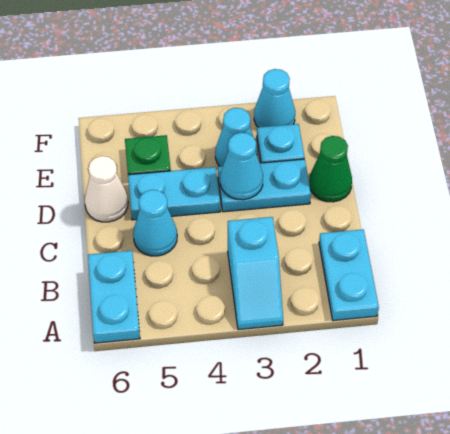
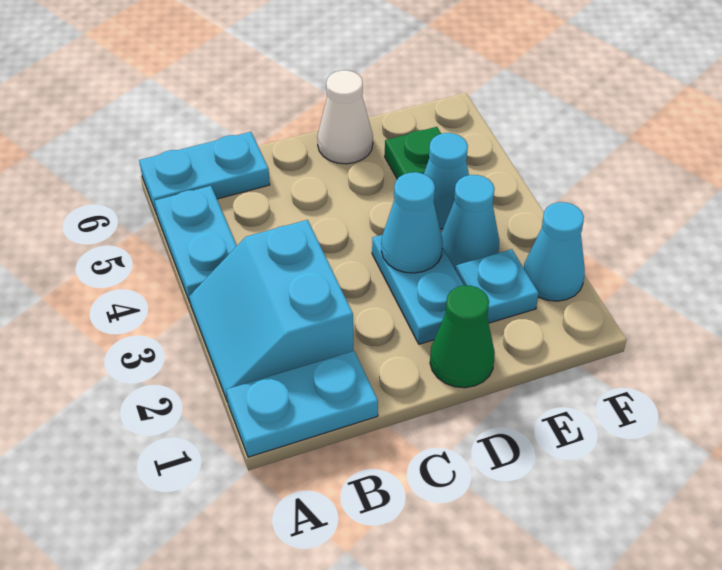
cyan slope A3:B3 level 1 top B -> cyan slope A2:B3 level 1 top B
cyan cone C5 level 1 -> cyan cone E4 level 1
cyan plate D4:D5 level 1 -> cyan plate A4:A5 level 1

